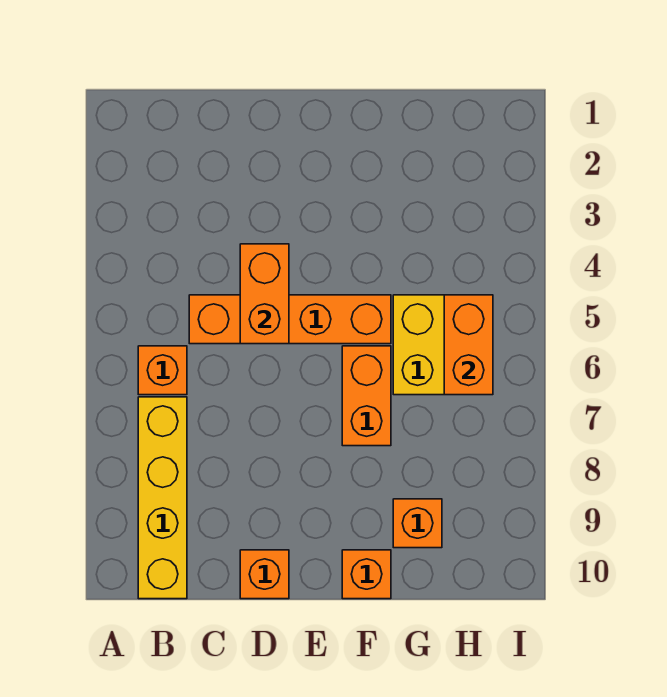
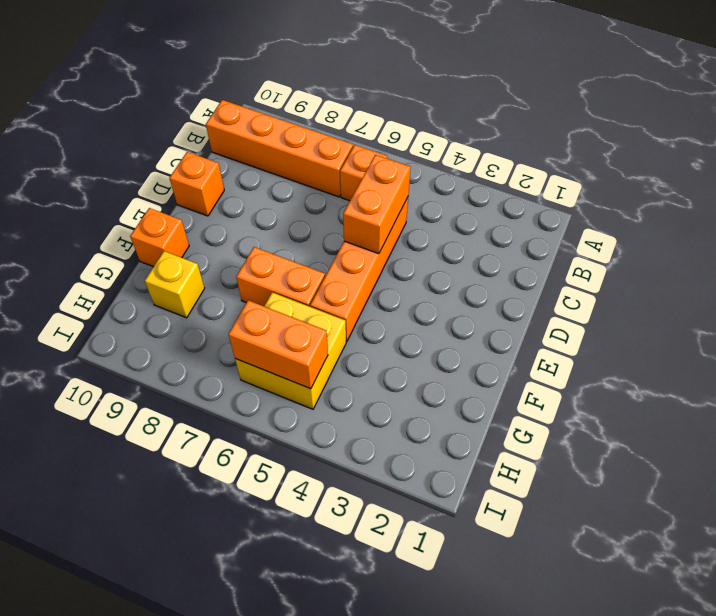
yellow brick B7:B10 level 1 -> orange brick B7:B10 level 1
orange brick D4:D5 level 2 -> orange brick C5:D5 level 2
orange brick G9 level 1 -> yellow brick G9 level 1

